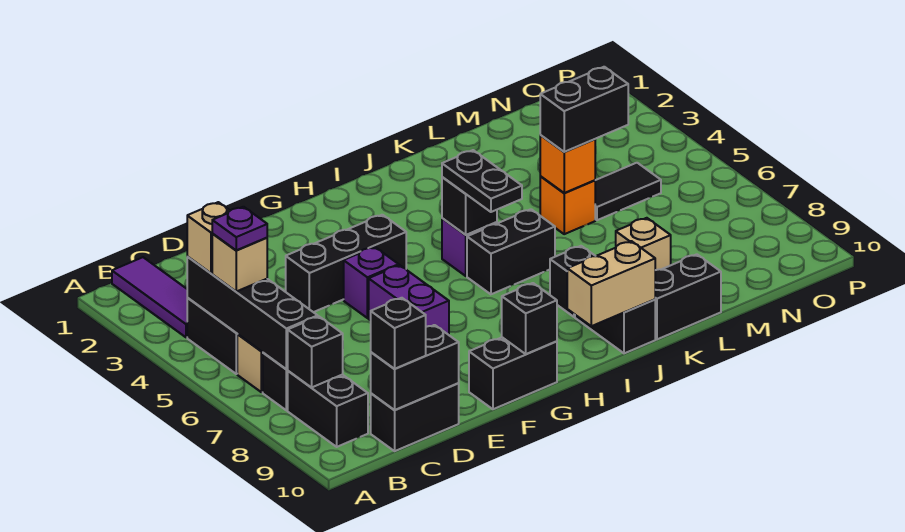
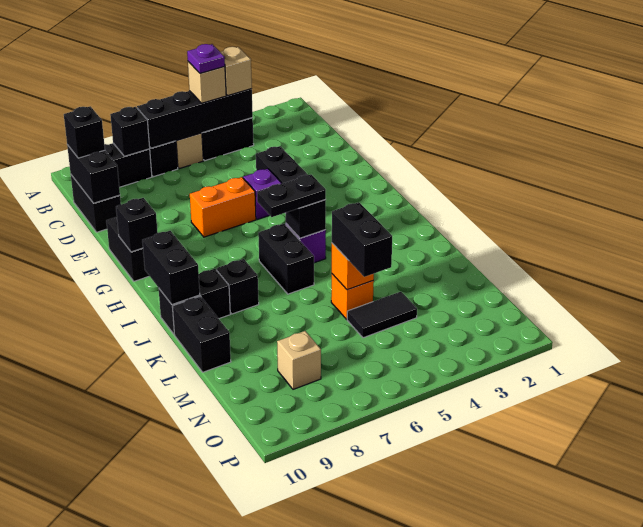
purple tile B1:B3 level 1 -> none
purple brick F6:F7 level 1 -> orange brick F6:F7 level 1
tan brick I10:J10 level 2 -> black brick I10:J10 level 2
tan brick L8 level 1 -> tan brick N8 level 1
black tile M5:N5 level 1 -> black tile M4:M5 level 1

